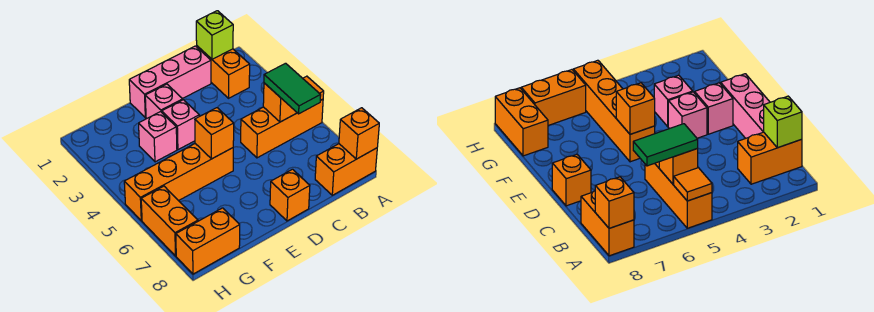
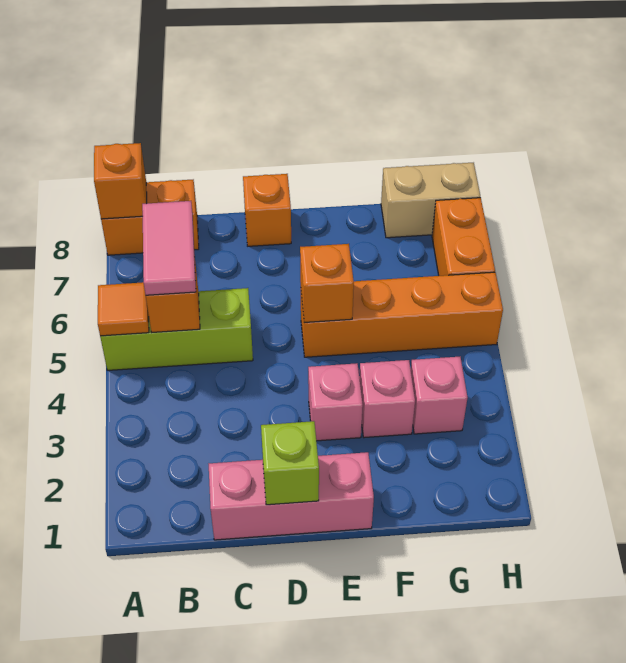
orange brick A5:C5 level 1 -> lime brick A5:C5 level 1
orange brick B1:B2 level 1 -> none
lime brick B1 level 2 -> lime brick D1 level 2
green tile B5:B6 level 3 -> pink tile B5:B6 level 3
pink brick E2 level 1 -> pink brick G3 level 1
orange brick G8:H8 level 1 -> tan brick G8:H8 level 1

